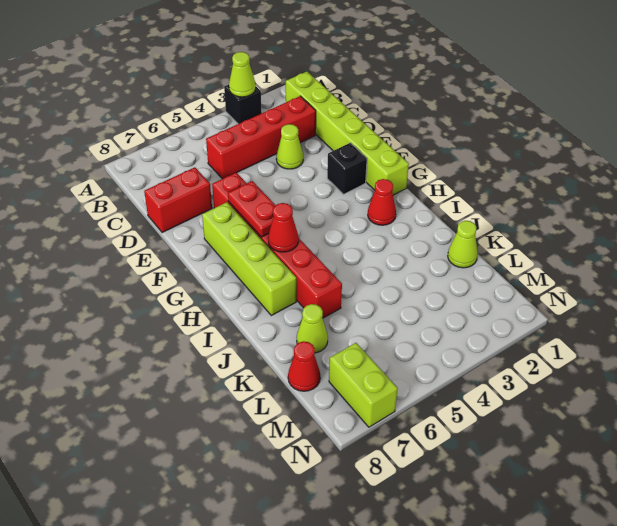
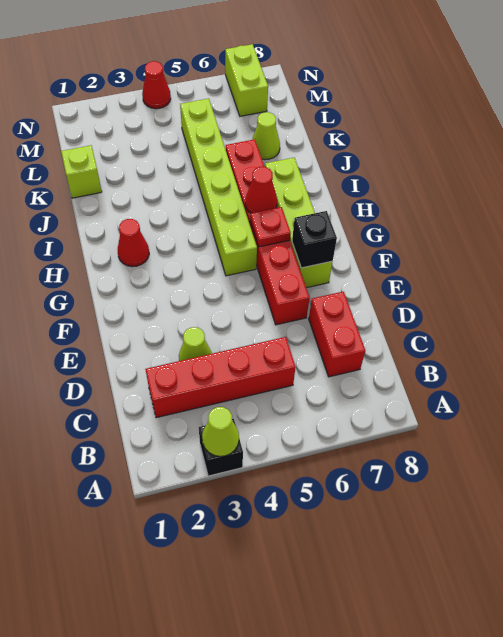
lime brick B1:G1 level 1 -> lime brick G5:L5 level 1
red brick D7:D8 level 1 -> red brick C7:D7 level 1
black brick F2 level 1 -> black brick F7 level 2
red plate F6:G6 level 2 -> red plate G6 level 2
lime cone K1 level 1 -> lime brick K1 level 1
red cone L8 level 1 -> red cone N4 level 1

